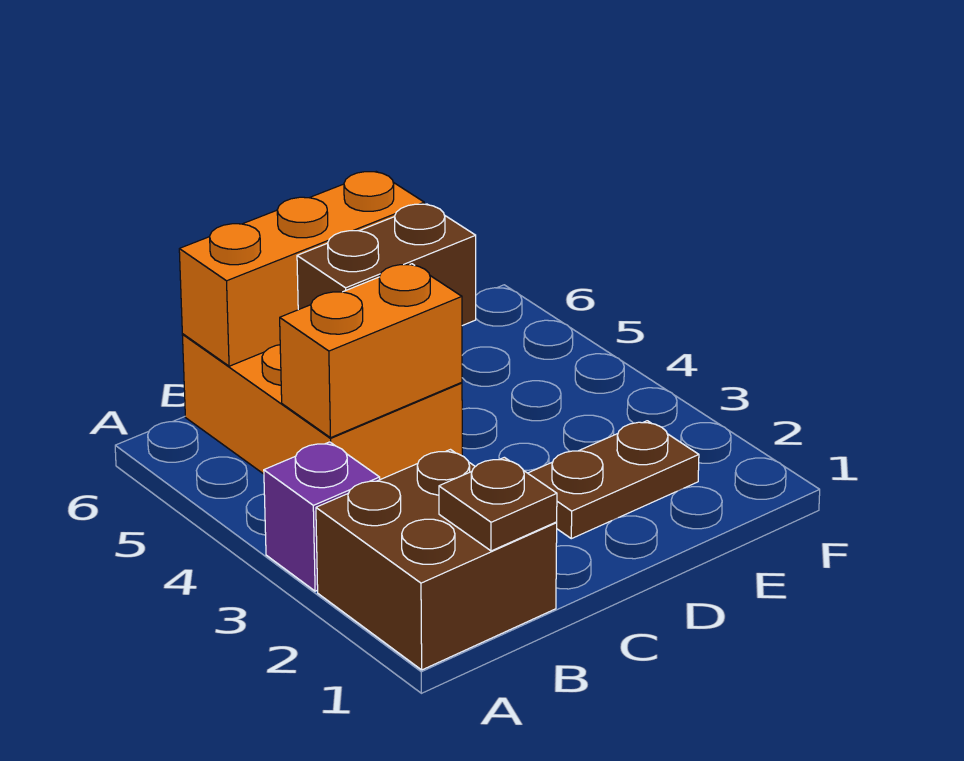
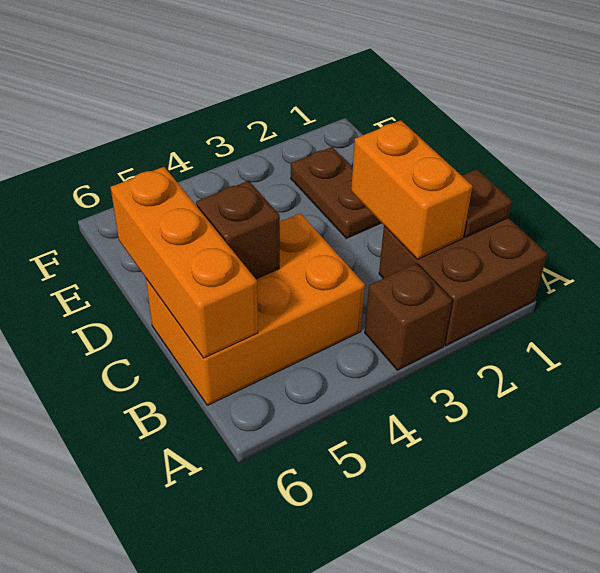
purple brick A3 level 1 -> brown brick A3 level 1
orange brick B4:C4 level 2 -> orange brick B2:C2 level 2
brown brick C5:D5 level 2 -> brown brick C5 level 2

